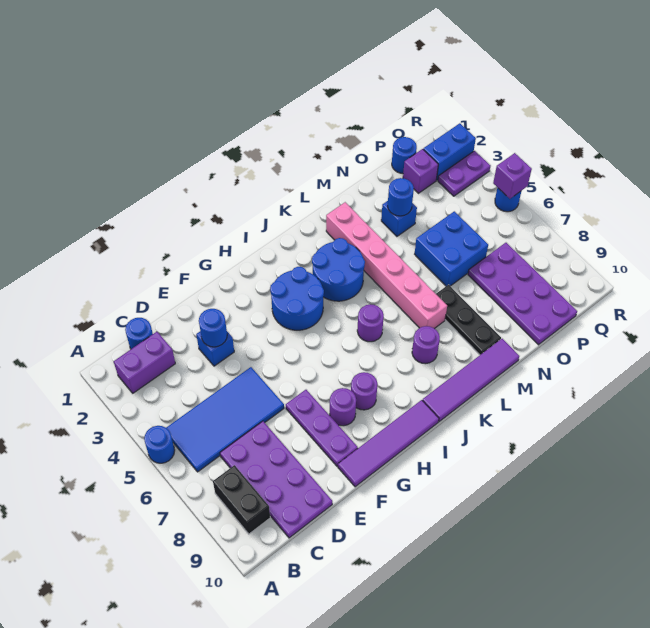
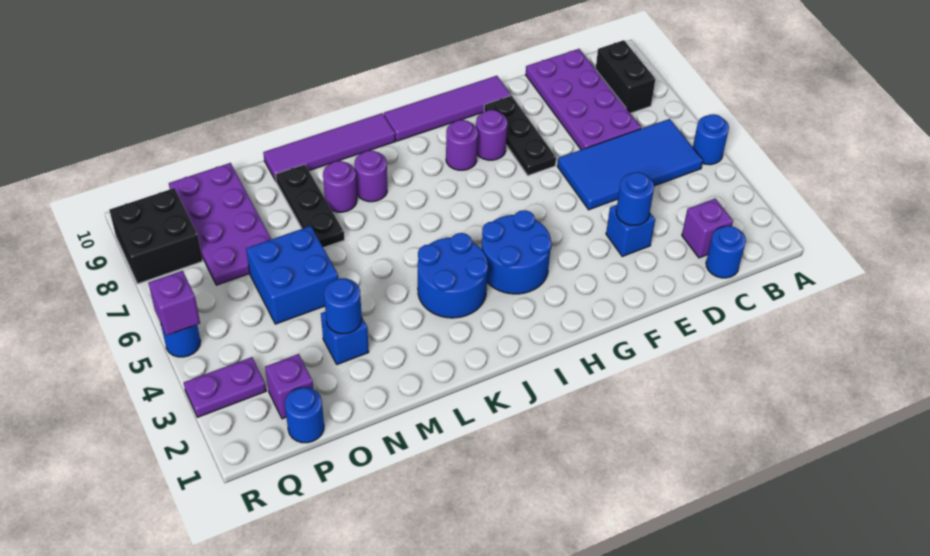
purple brick B2:C2 level 1 -> purple brick C2 level 1
purple plate F7:F9 level 1 -> black plate F7:F9 level 1
purple round brick J6 level 1 -> purple round brick L8 level 1
pink brick L2:L7 level 1 -> none
blue brick Q2:R2 level 1 -> none
none -> black brick Q8:R9 level 1

